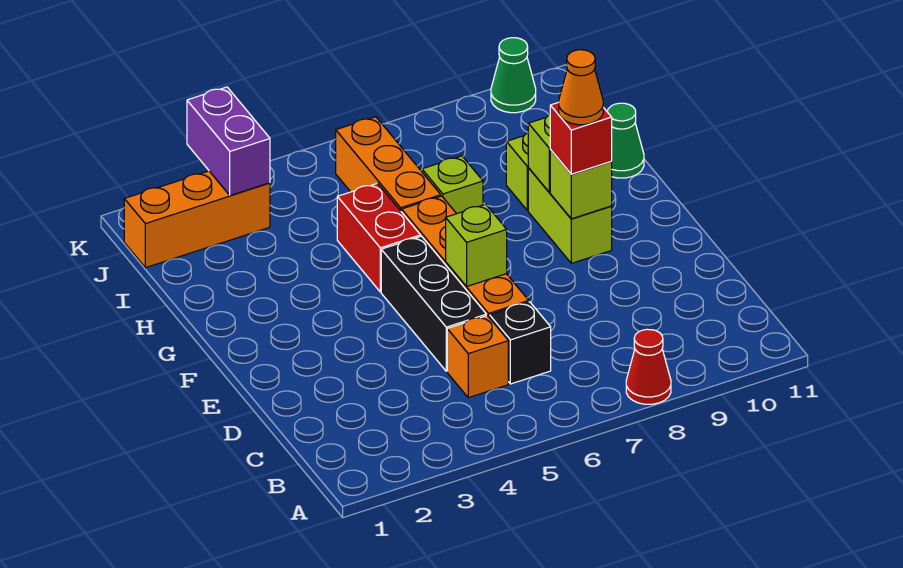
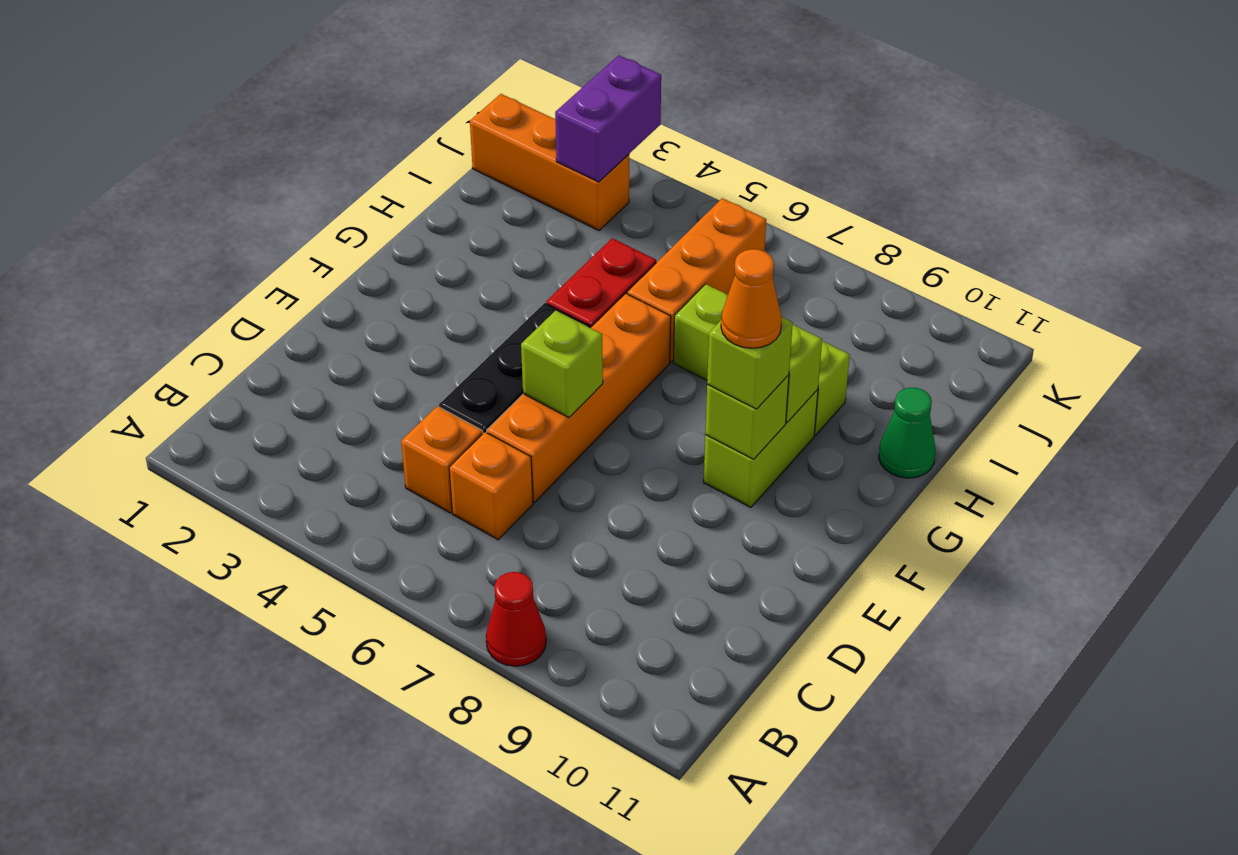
black brick C6 level 1 -> orange brick C6 level 1
red brick F9 level 3 -> lime brick F9 level 3
green cone K10 level 1 -> none

